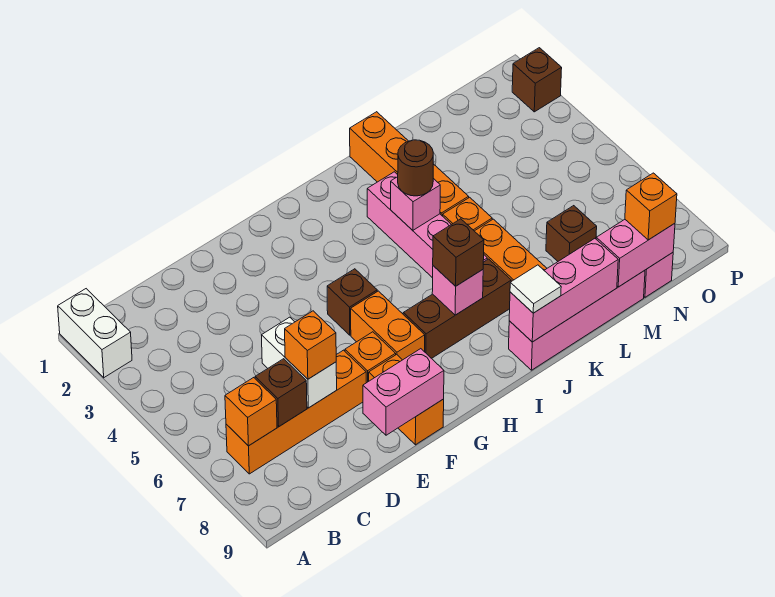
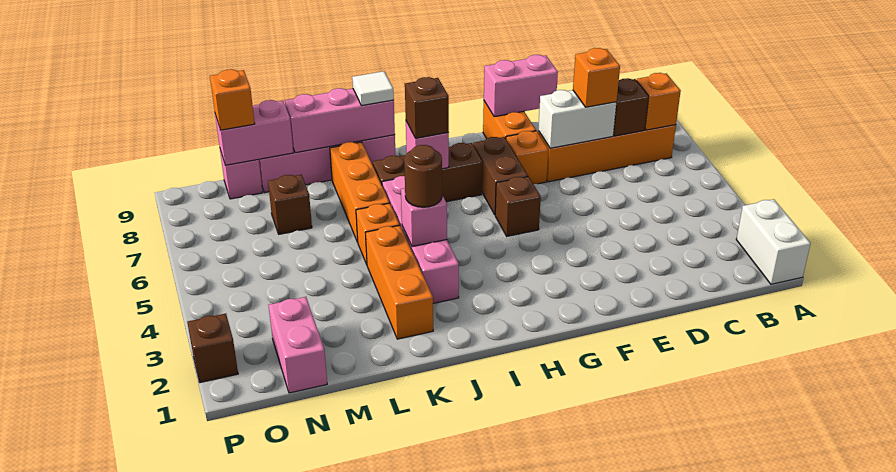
white brick D6:D7 level 2 -> white brick D7:E7 level 2
orange brick G6:G7 level 1 -> brown brick G6:G7 level 1
orange brick K1:K4 level 1 -> orange brick K2:K4 level 1
none -> pink brick N1:N2 level 1

